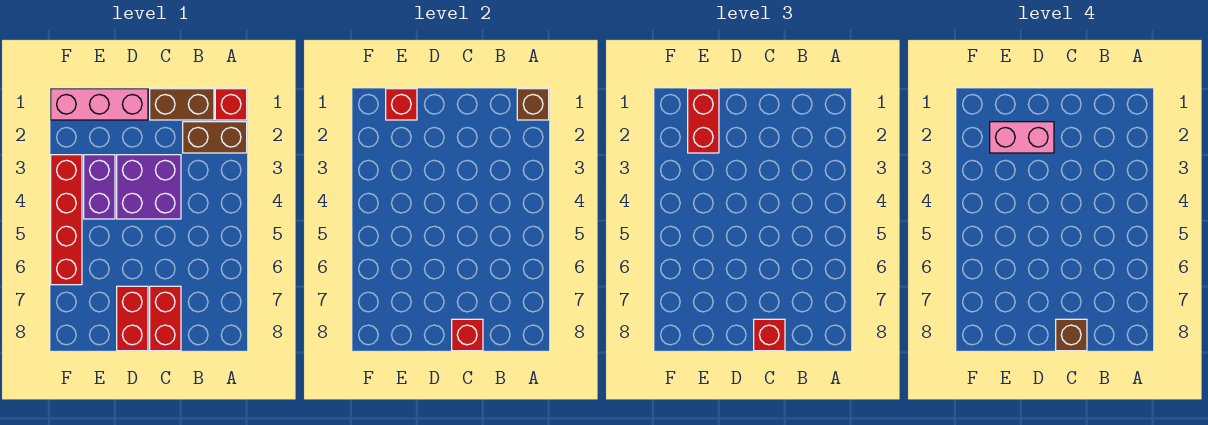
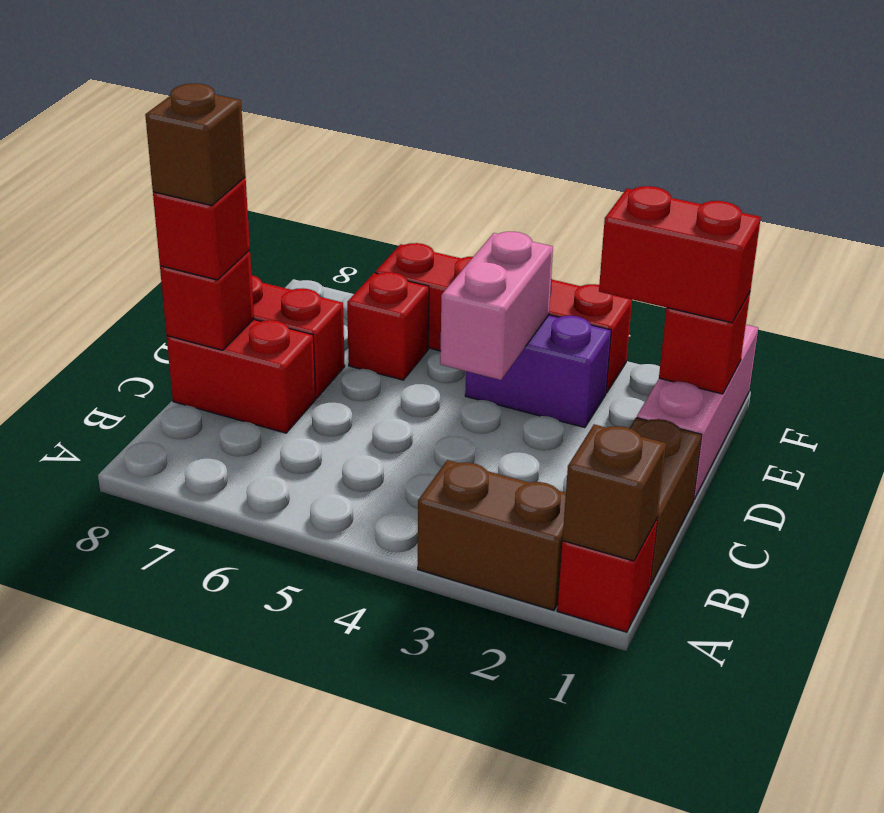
brown brick A2:B2 level 1 -> brown brick A2:A3 level 1
purple brick C3:D4 level 1 -> none
pink brick D2:E2 level 4 -> pink brick D4:E4 level 2
none -> red brick E6 level 1

